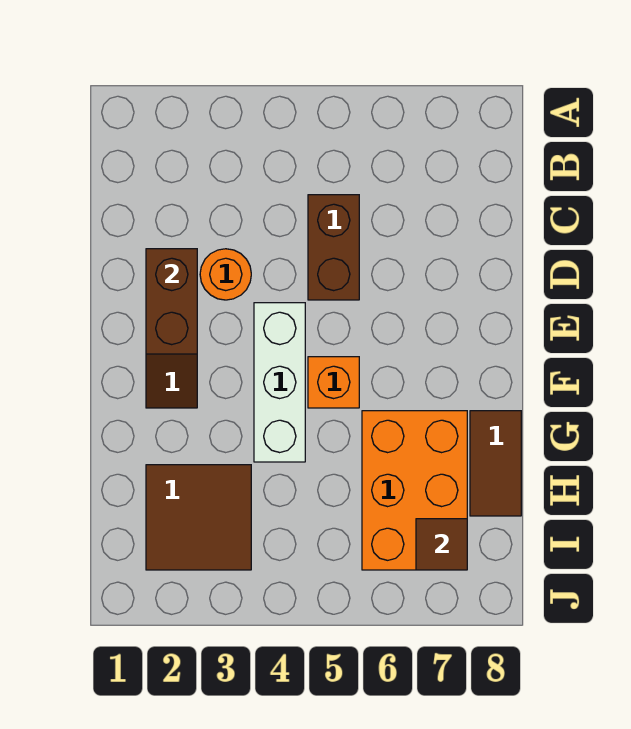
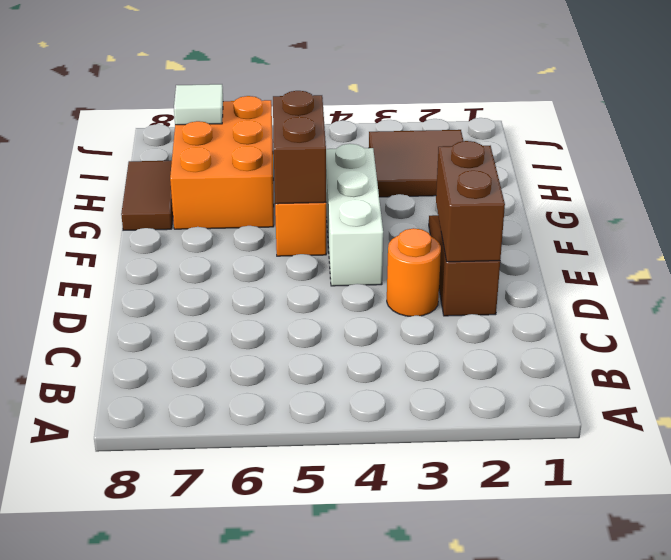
brown brick C5:D5 level 1 -> brown brick F5:G5 level 2
brown tile I7 level 2 -> white tile I7 level 2

